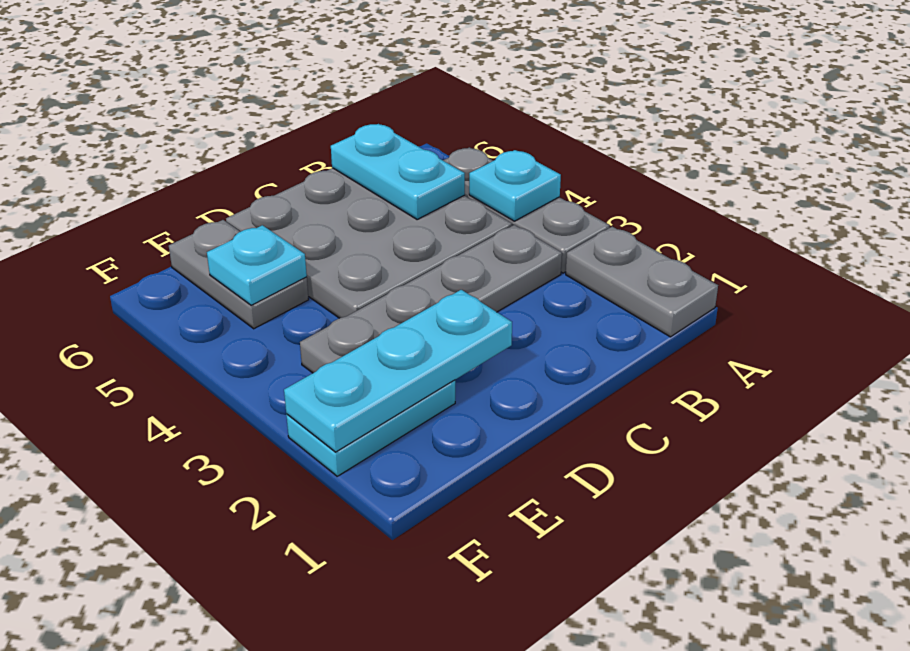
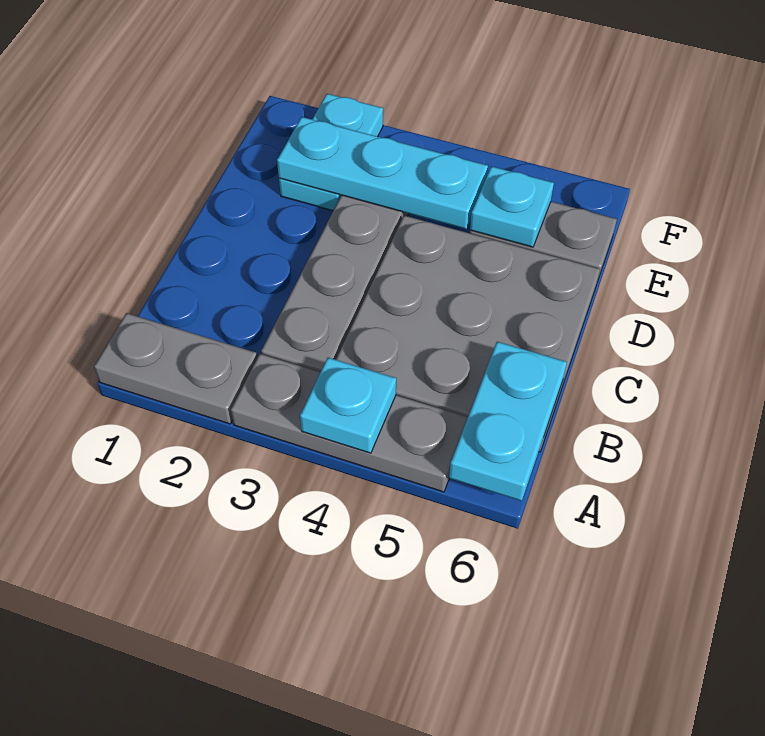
cyan plate B5:B6 level 2 -> cyan plate A6:B6 level 2
cyan plate D2:F2 level 2 -> cyan plate E2:E4 level 2

